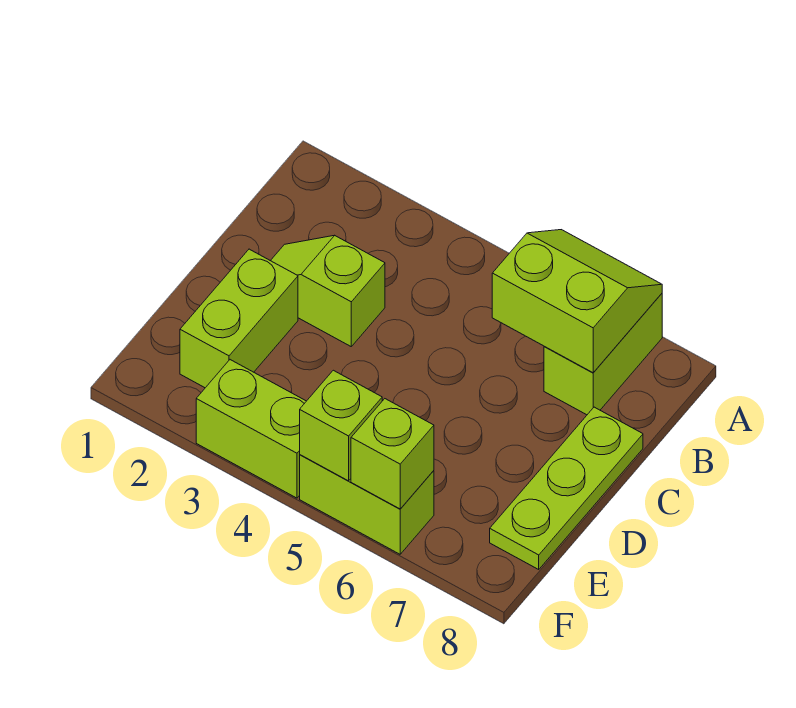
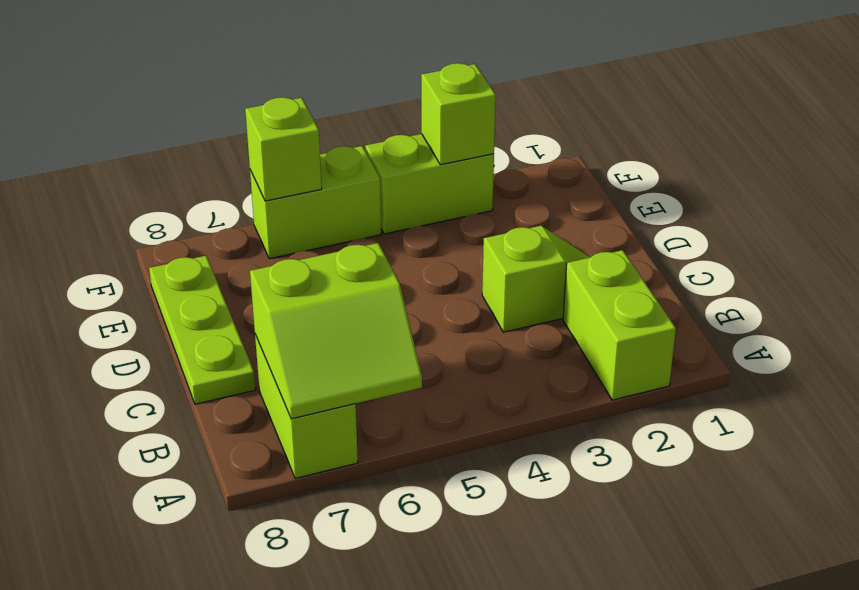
lime brick D2:E2 level 1 -> lime brick A2:B2 level 1
lime brick F5 level 2 -> lime brick F3 level 2

